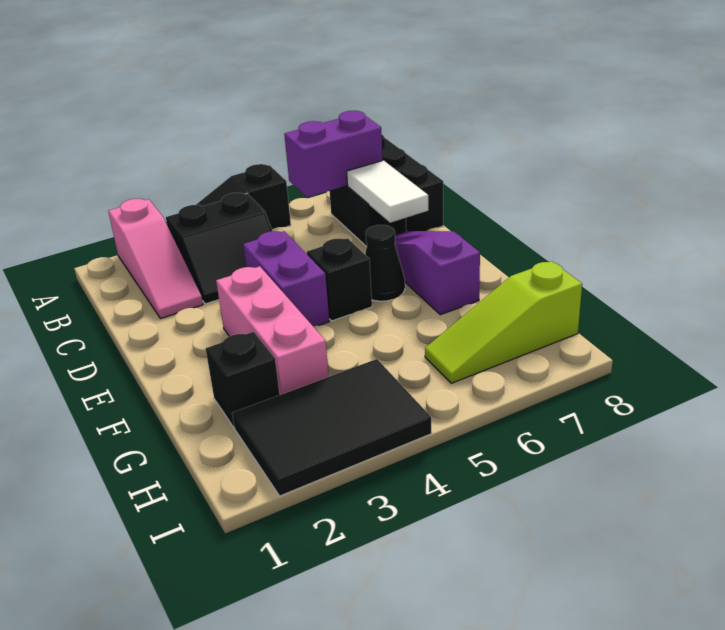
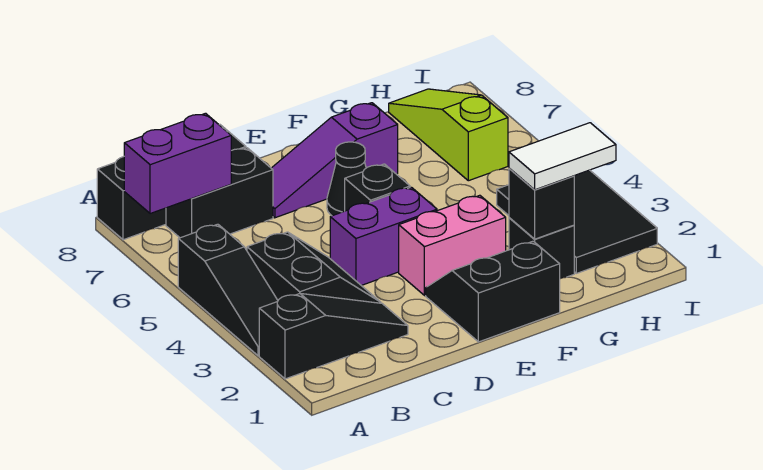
pink slope A2:C2 level 1 top A -> black slope A2:C2 level 1 top A
purple brick B6:B7 level 2 -> purple brick A7:B7 level 2
white tile C7:D7 level 2 -> white tile G2:H2 level 3
none -> black slope E1:F2 level 1 top 1
pink brick E3:G3 level 1 -> pink brick E3:F3 level 1
none -> black brick G2 level 2
lime slope H6:H8 level 1 top 8 -> lime slope H6:H8 level 1 top 6

